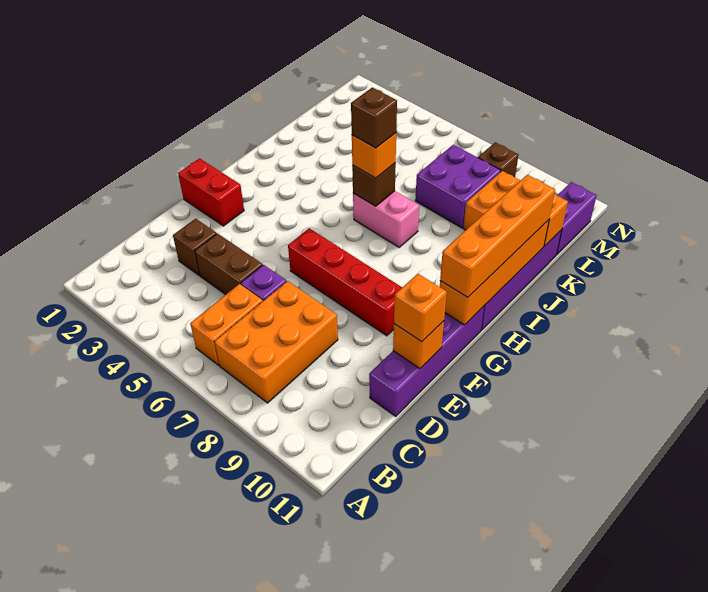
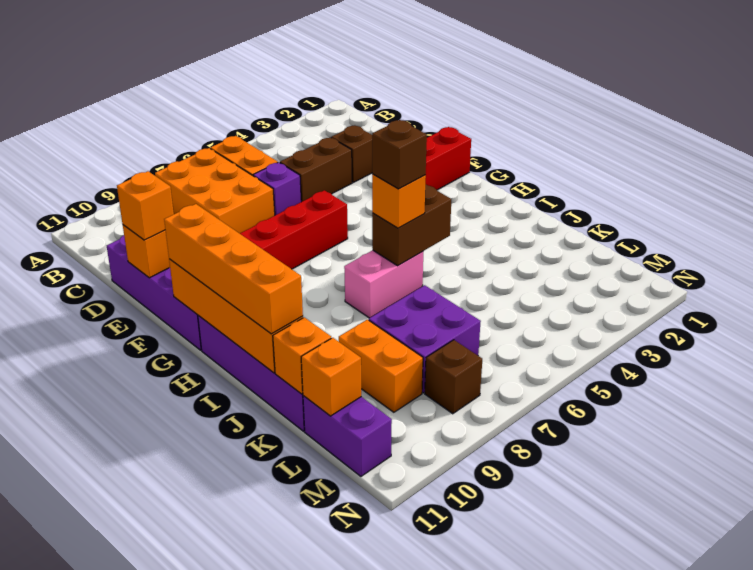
brown brick I6 level 2 -> brown brick I5:I6 level 2
none -> orange brick L11 level 2

